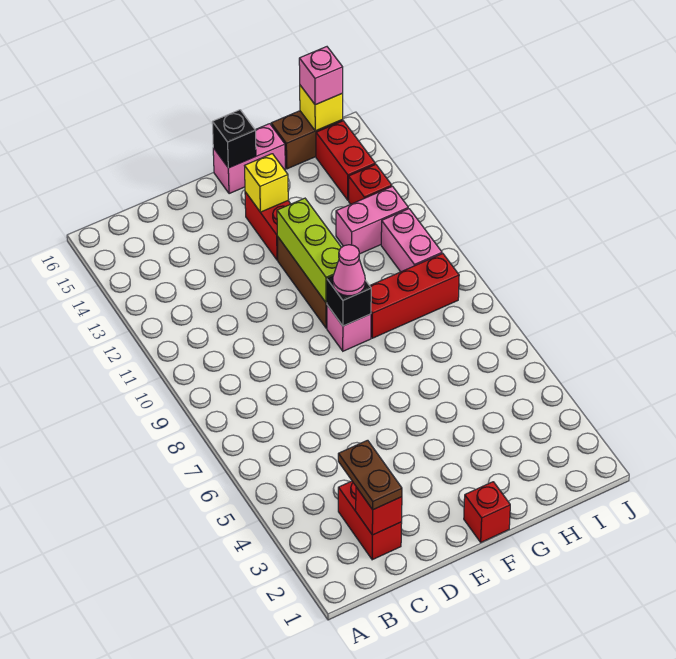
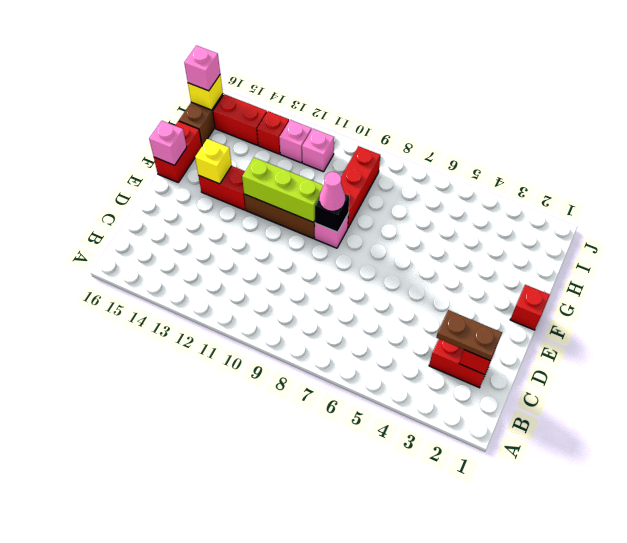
pink brick F16:G16 level 1 -> red brick F16:G16 level 1
black brick F16 level 2 -> pink brick F16 level 2
pink brick H12:I12 level 1 -> pink brick I12 level 1
pink brick I10:I11 level 1 -> pink brick I11 level 1

